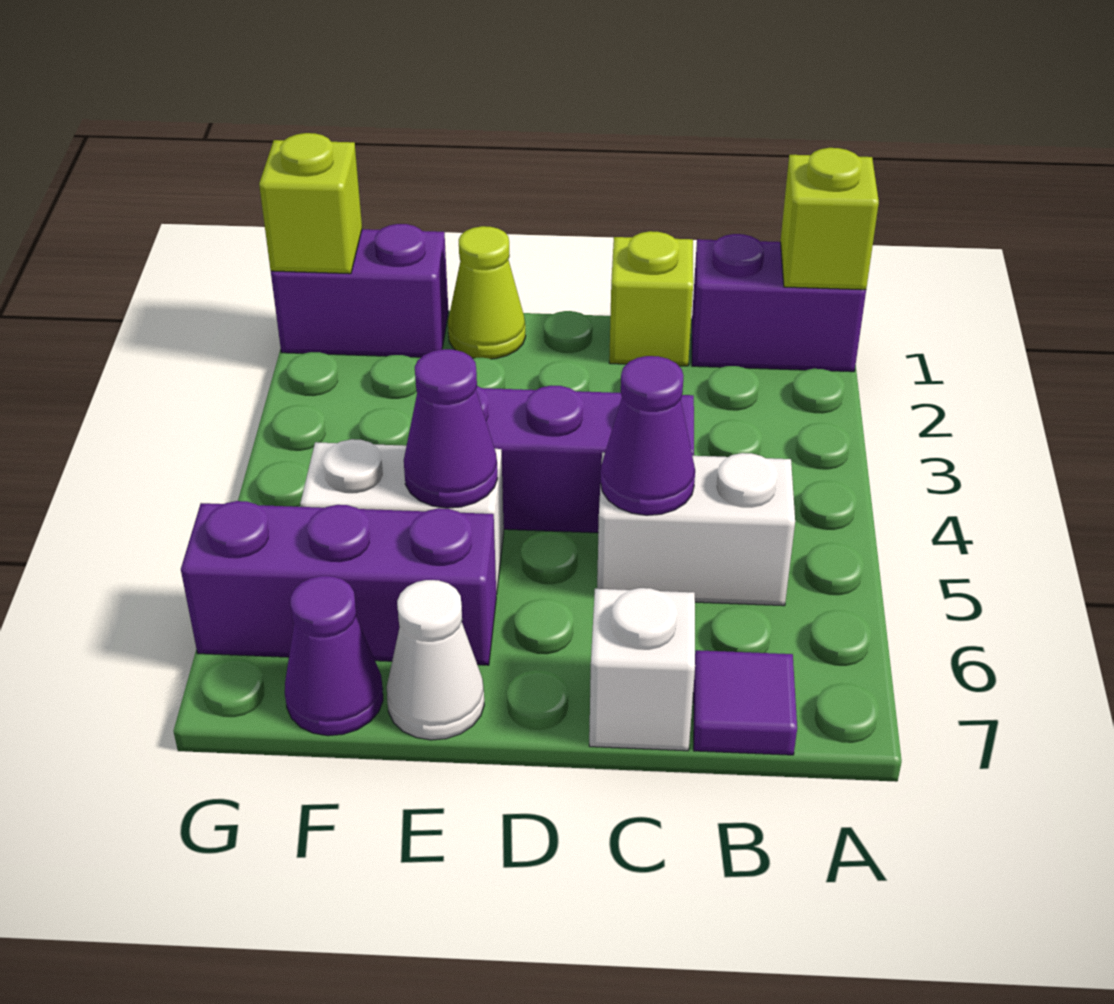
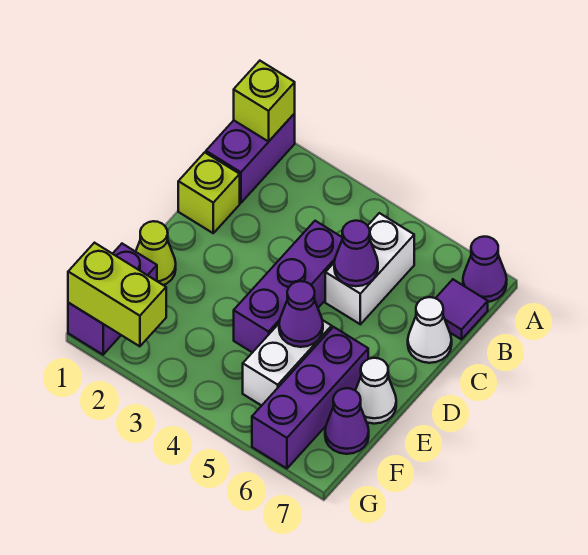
none -> purple cone A7 level 1
white brick C7 level 1 -> white cone C7 level 1
lime brick G1 level 2 -> lime brick G1:G2 level 2

